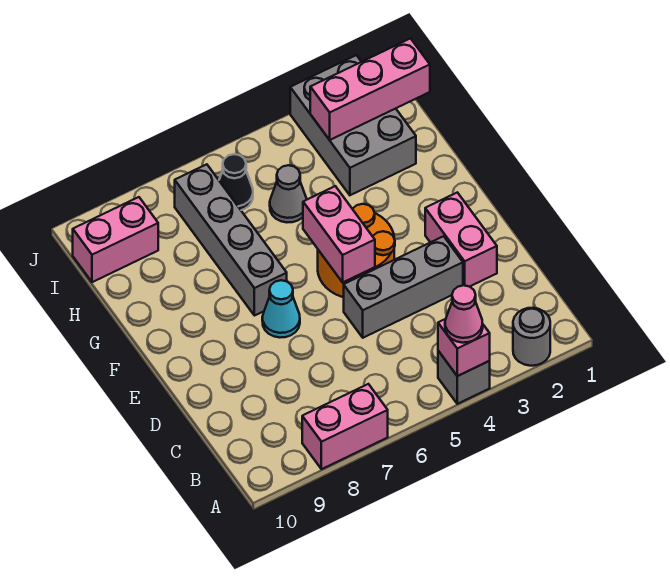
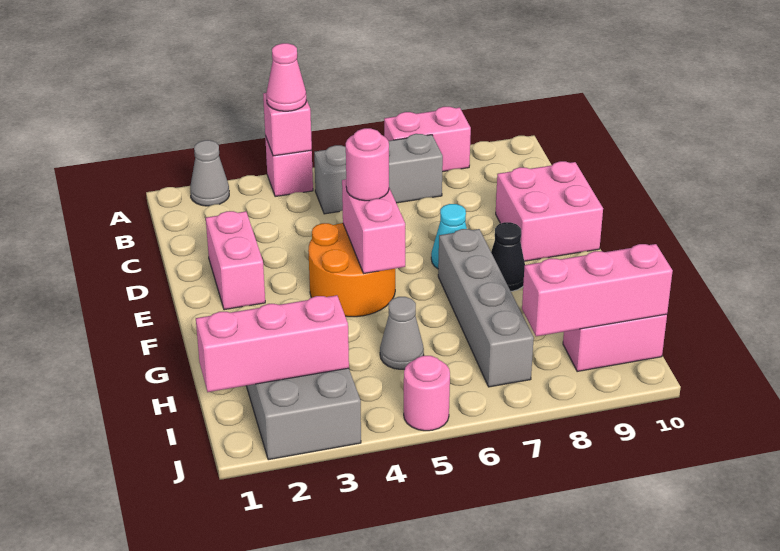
grey round brick A2 level 1 -> grey cone A2 level 1
grey brick A4 level 1 -> pink brick A4 level 1
grey brick D3:D5 level 1 -> grey brick B5:B7 level 1
none -> pink brick D9:E10 level 1
none -> pink round brick E5 level 3
black cone I6 level 1 -> black cone F8 level 1
none -> pink brick I8:I10 level 2
none -> pink round brick J5 level 1

